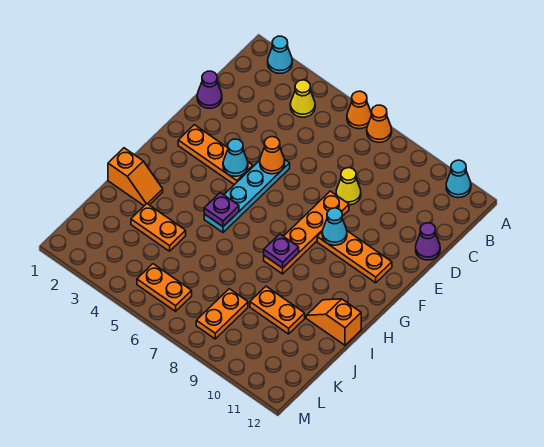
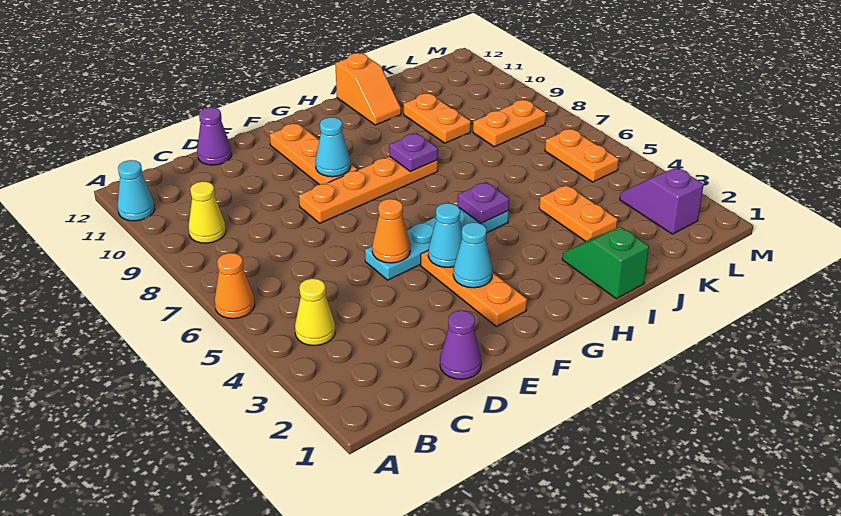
cyan cone A2 level 1 -> cyan cone F3 level 2
orange cone A7 level 1 -> none
yellow cone D8 level 1 -> yellow cone B9 level 1
orange slope I1:I2 level 1 top 1 -> green slope I1:I2 level 1 top 1
none -> purple slope L2:L3 level 1 top 2

